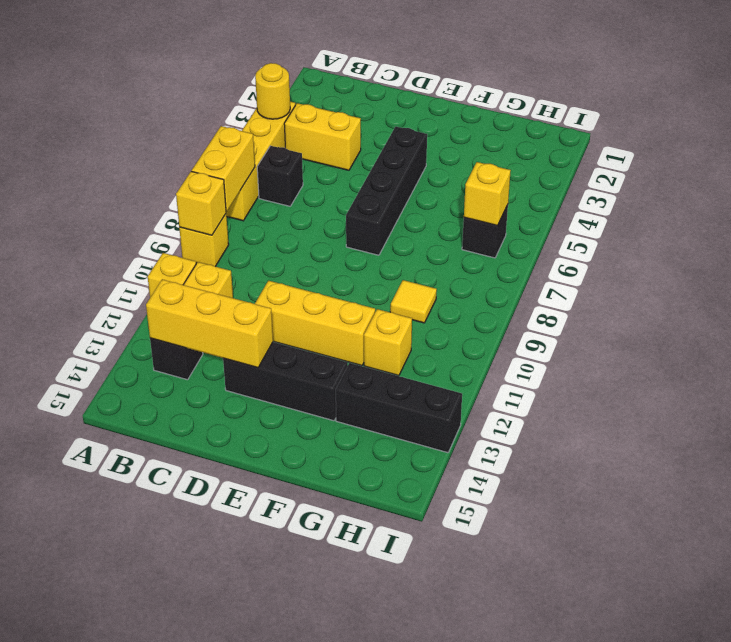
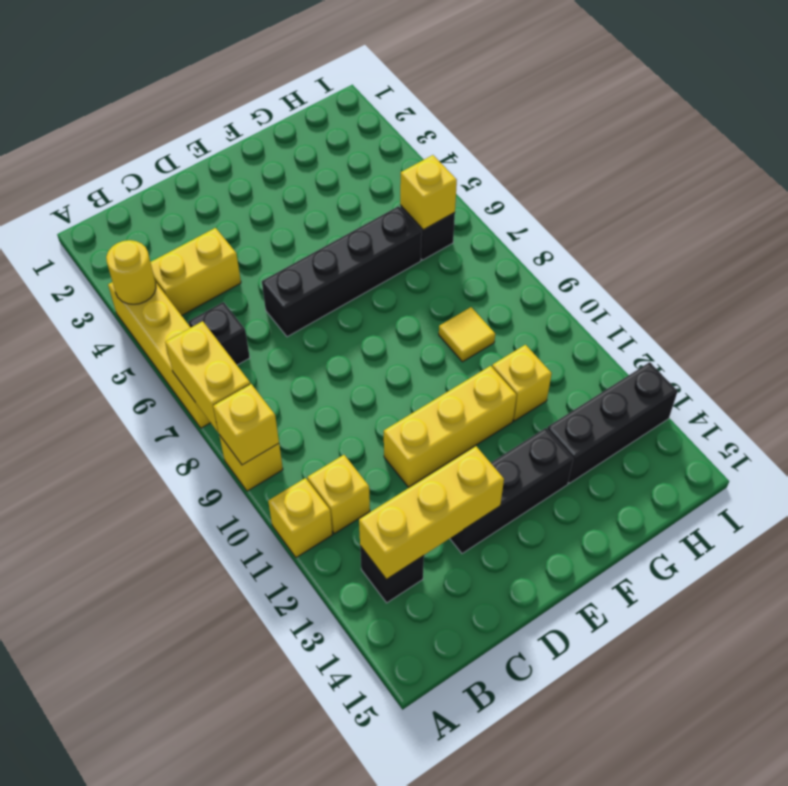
black brick E4:E7 level 1 -> black brick D6:G6 level 1

